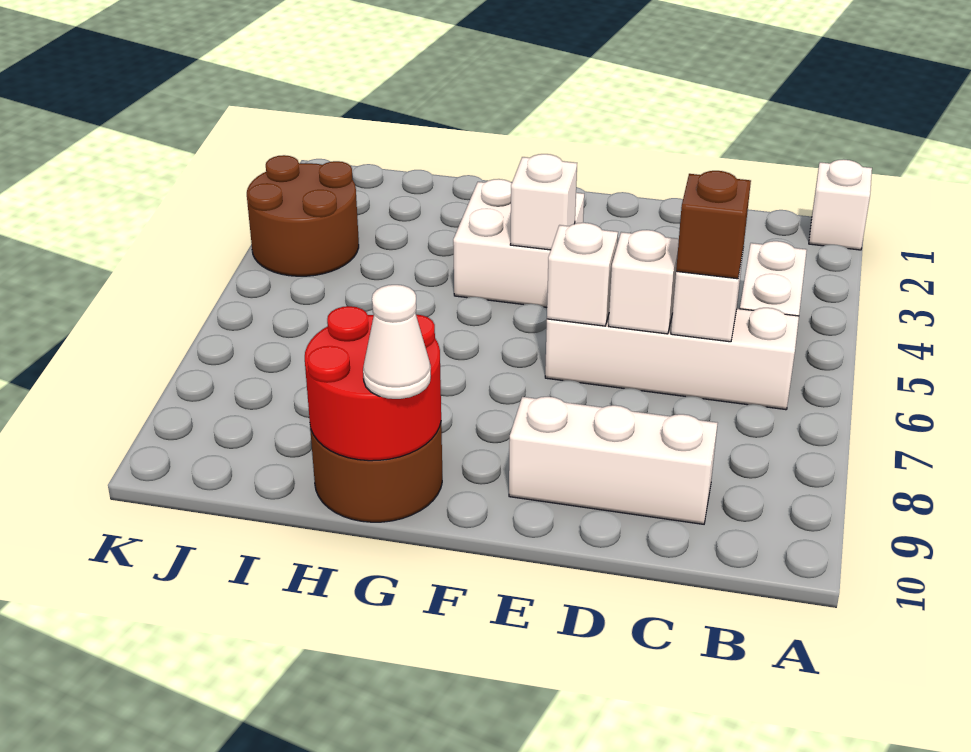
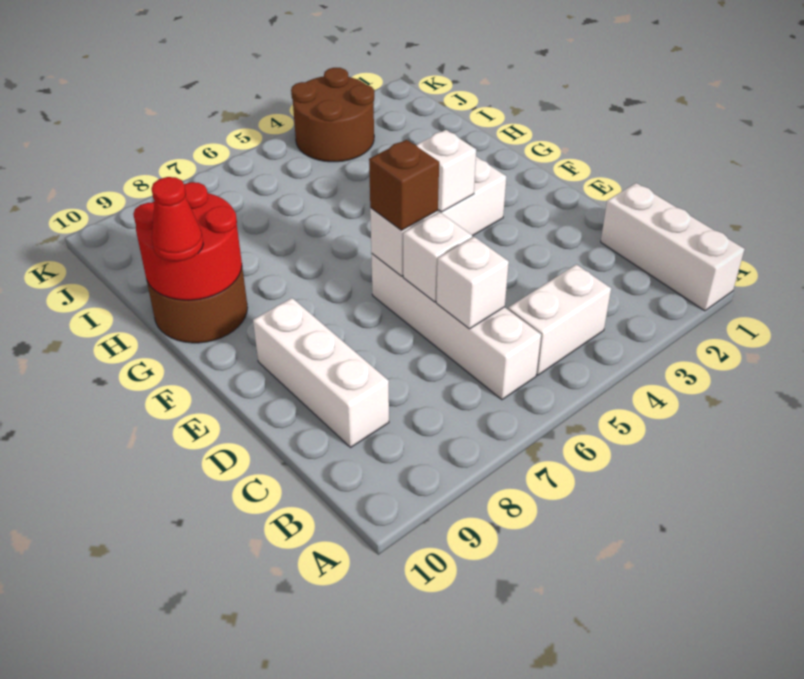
white brick A1 level 1 -> white brick A1:C1 level 1
brown brick C6 level 3 -> brown brick E6 level 3
white cone G10 level 3 -> red cone G10 level 3

